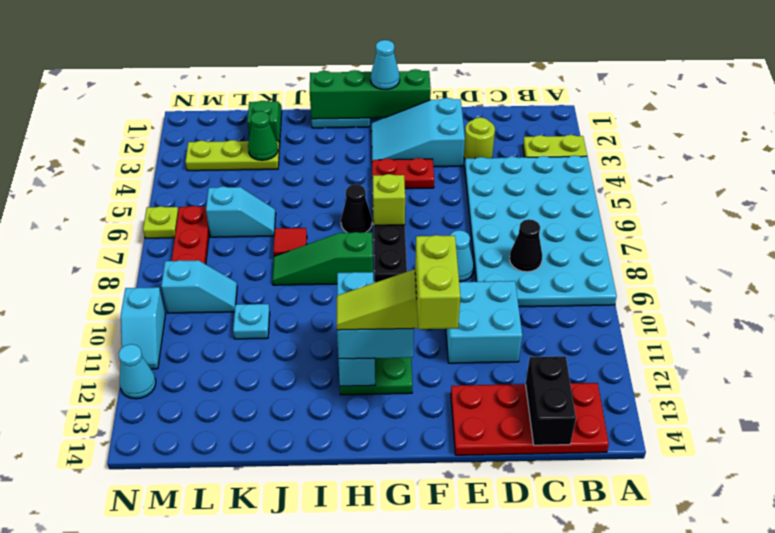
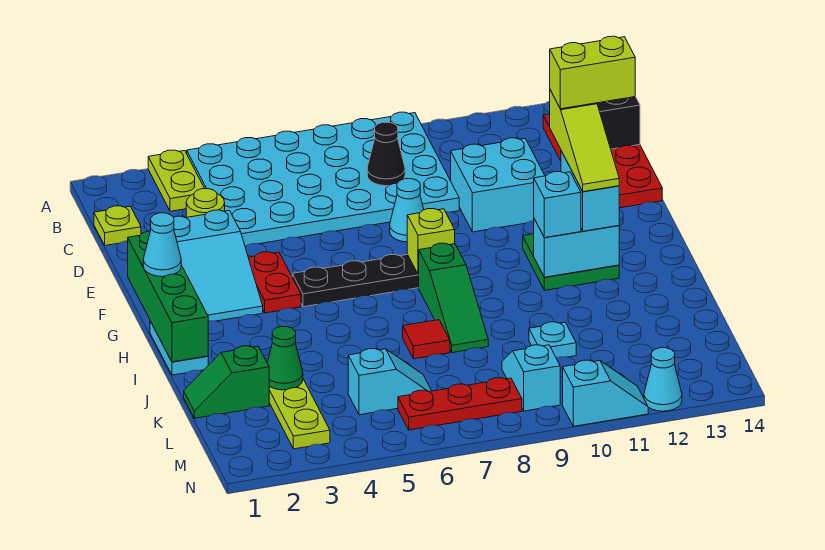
lime brick G6 level 2 -> lime brick G8 level 2
black cone H6 level 1 -> none
cyan slope K6:L6 level 1 top L -> cyan slope L5:L6 level 1 top 5
lime plate N6 level 1 -> lime plate C1 level 1

